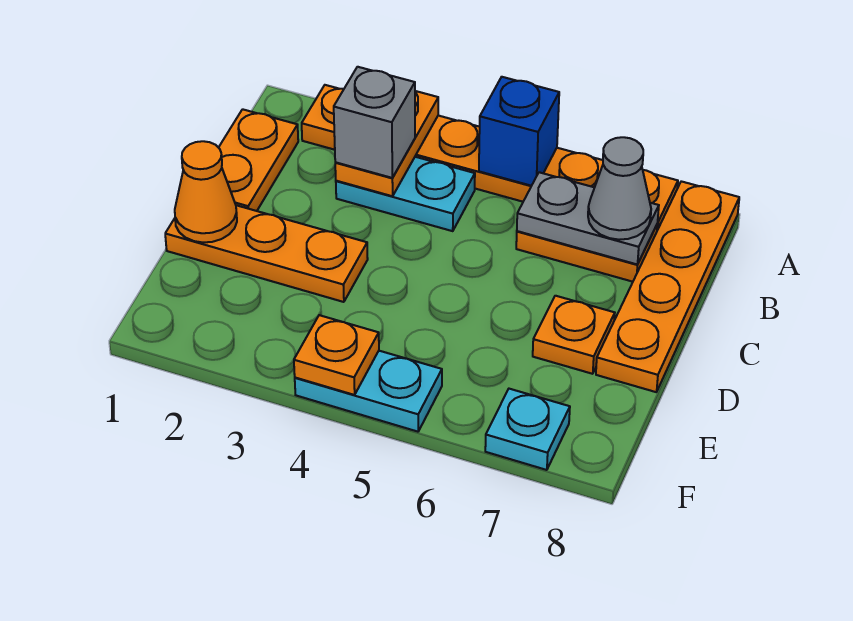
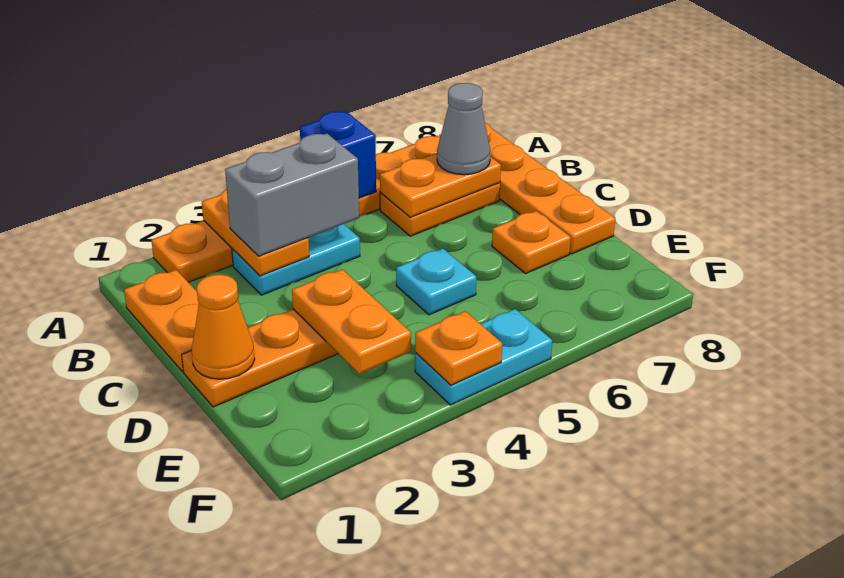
grey brick B3 level 3 -> grey brick B3:B4 level 3
grey plate B6:B7 level 2 -> orange plate B6:B7 level 2
none -> orange plate D3:E3 level 2
cyan plate F7 level 1 -> cyan plate D5 level 1

